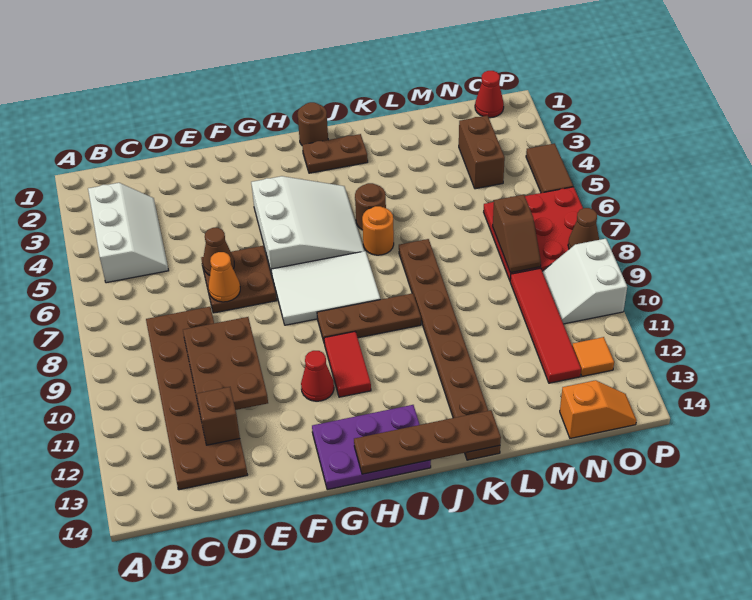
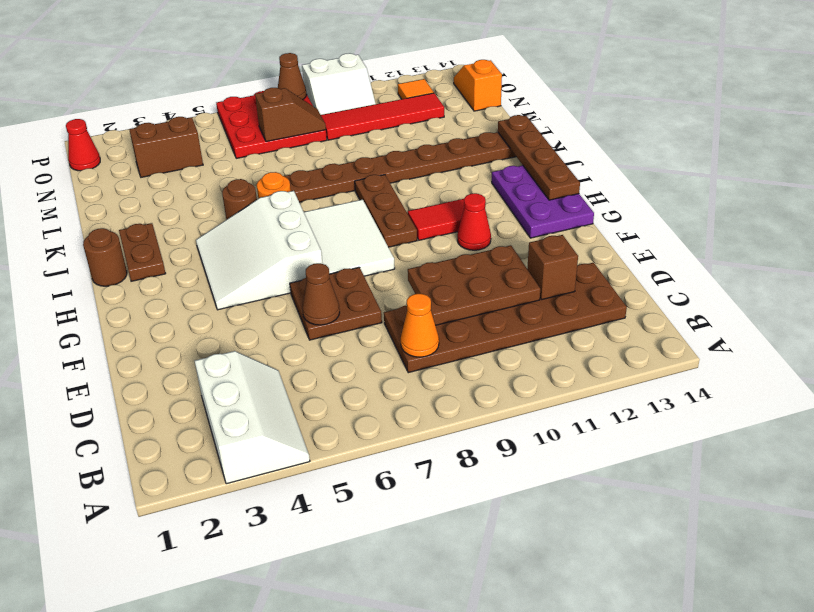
white slope B3:C5 level 1 top B -> white slope A3:C4 level 1 top 3
orange cone E7 level 2 -> orange cone C8 level 2
white slope G4:I6 level 1 top G -> white slope G4:I6 level 1 top 6
brown tile P4:P5 level 1 -> none

